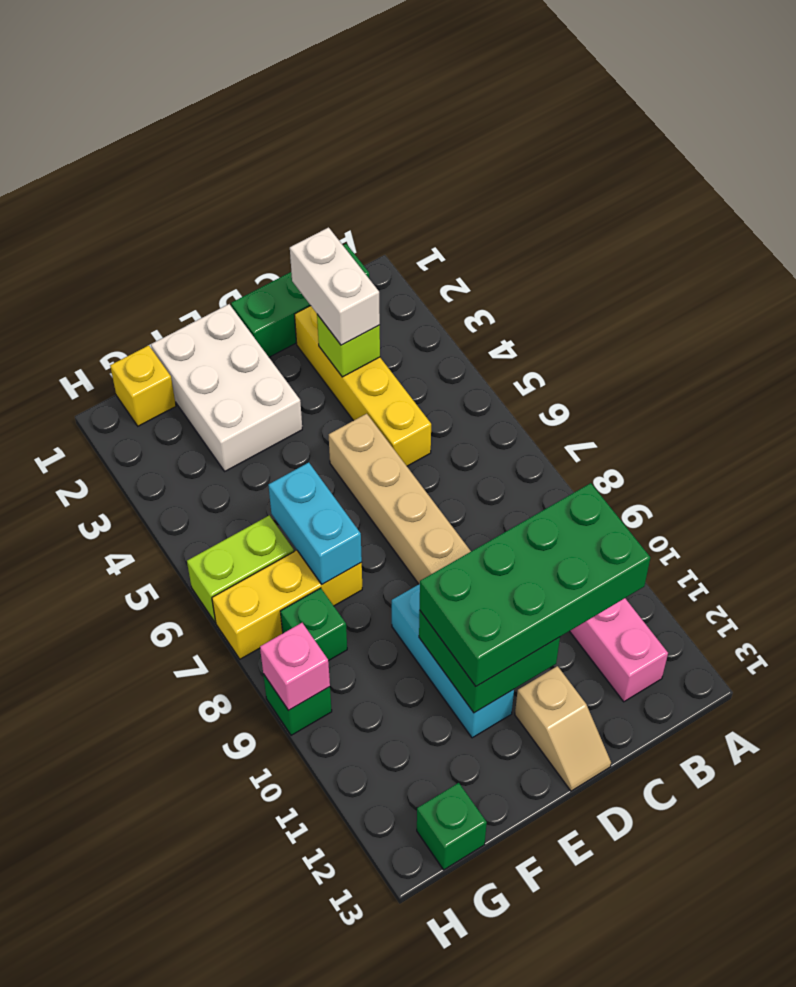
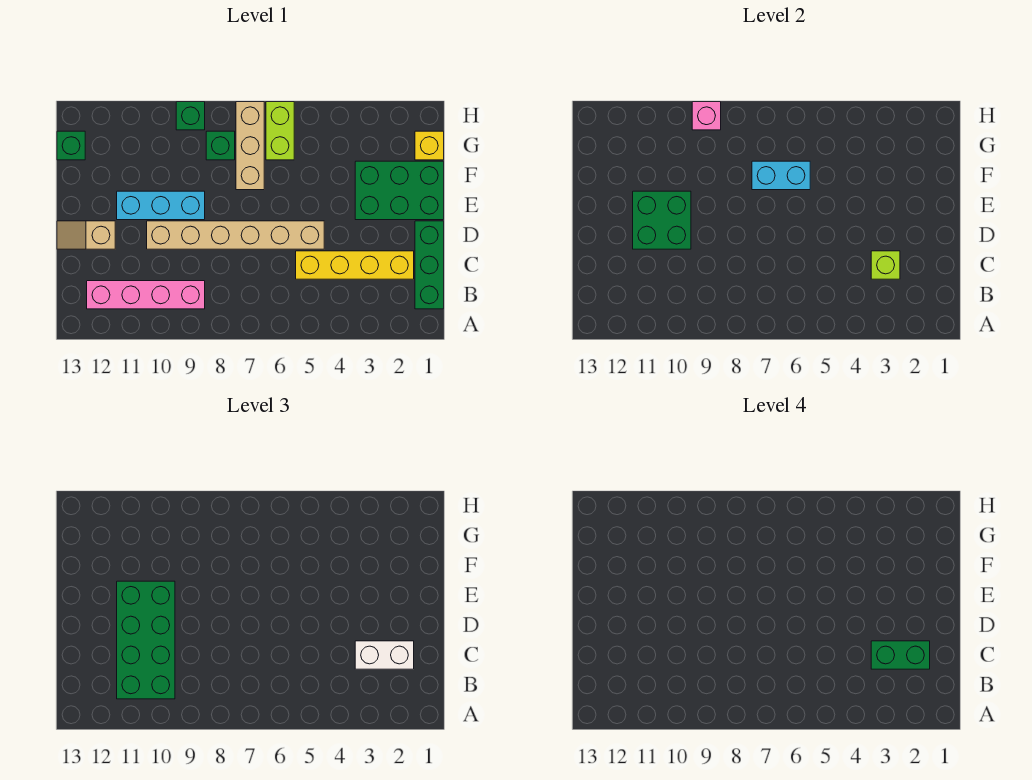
none -> green brick C2:C3 level 4
white brick E1:F3 level 1 -> green brick E1:F3 level 1
yellow brick F7:H7 level 1 -> tan brick F7:H7 level 1

